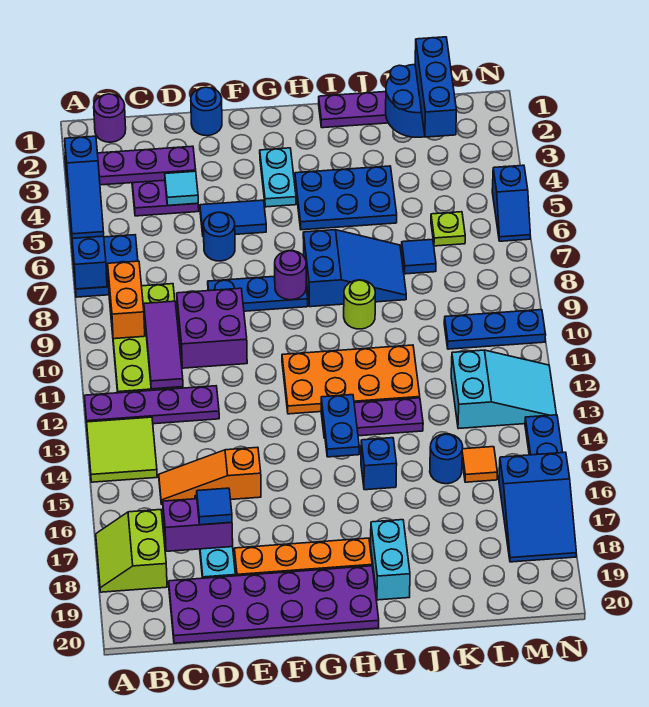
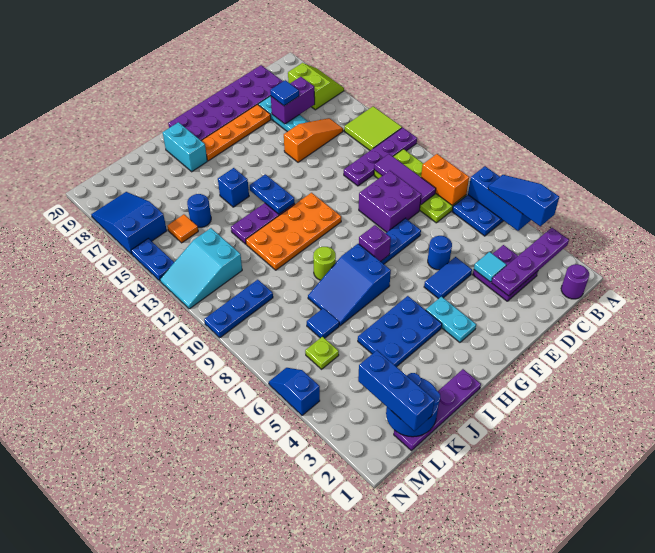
blue round brick E1 level 1 -> none
purple round brick G8 level 2 -> purple brick G8 level 2

